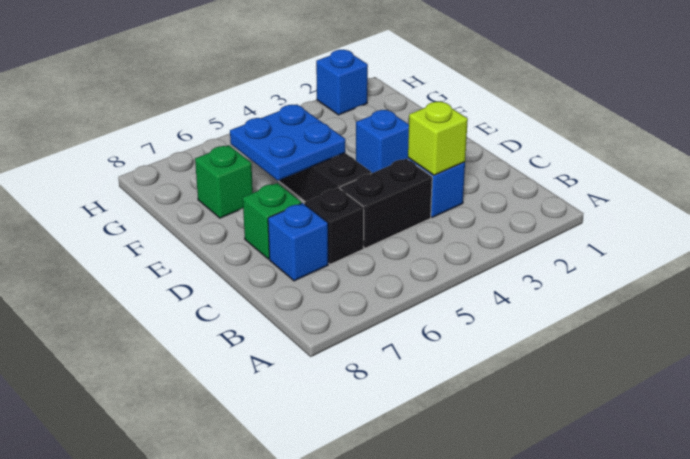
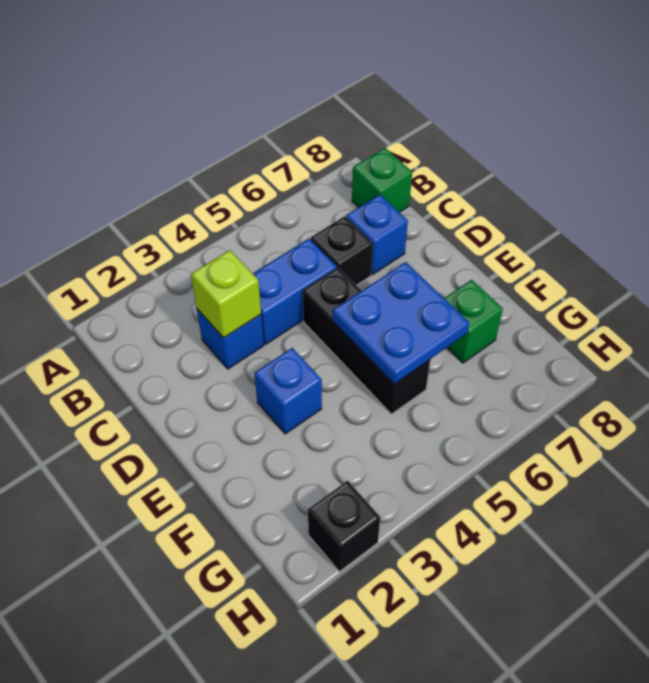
black brick C4:C5 level 1 -> blue brick C4:C5 level 1
green brick D7 level 1 -> green brick B8 level 1
blue brick H2 level 1 -> black brick H2 level 1

